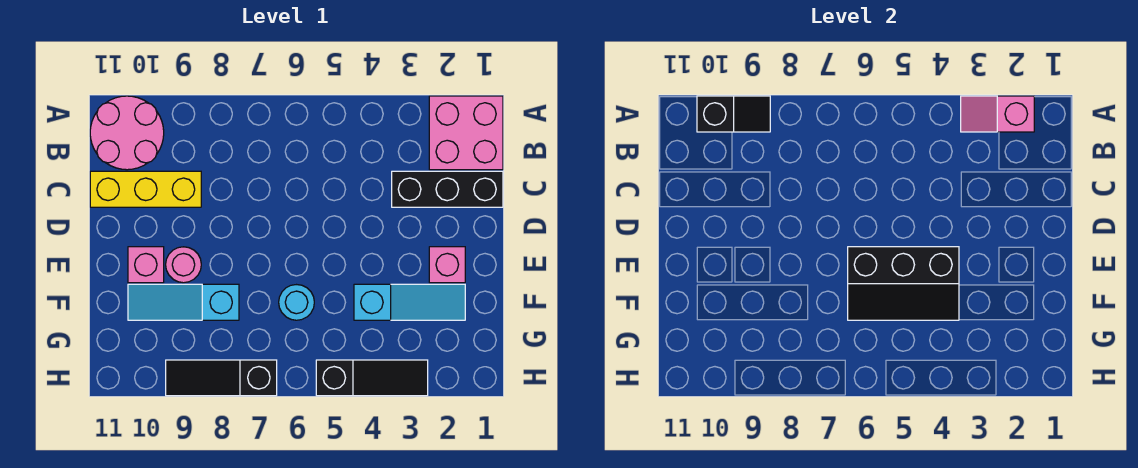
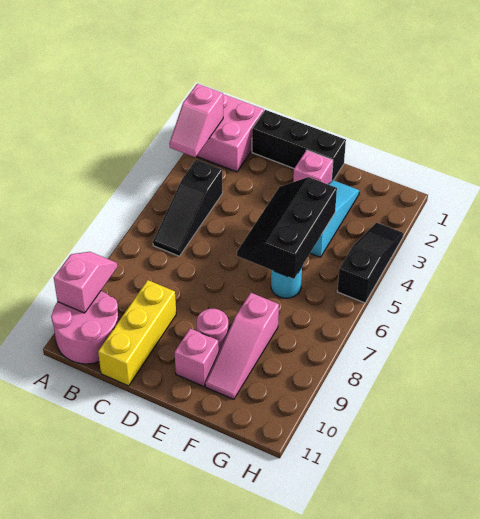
black slope A9:A10 level 2 top 10 -> pink slope A9:A10 level 2 top 10
black brick C1:C3 level 1 -> black brick C1:E1 level 1
black slope E4:F6 level 2 top E -> black slope E4:F6 level 2 top F
cyan slope F8:F10 level 1 top 8 -> pink slope F8:F10 level 1 top 8
black slope H7:H9 level 1 top 7 -> black slope B4:B6 level 1 top 4

